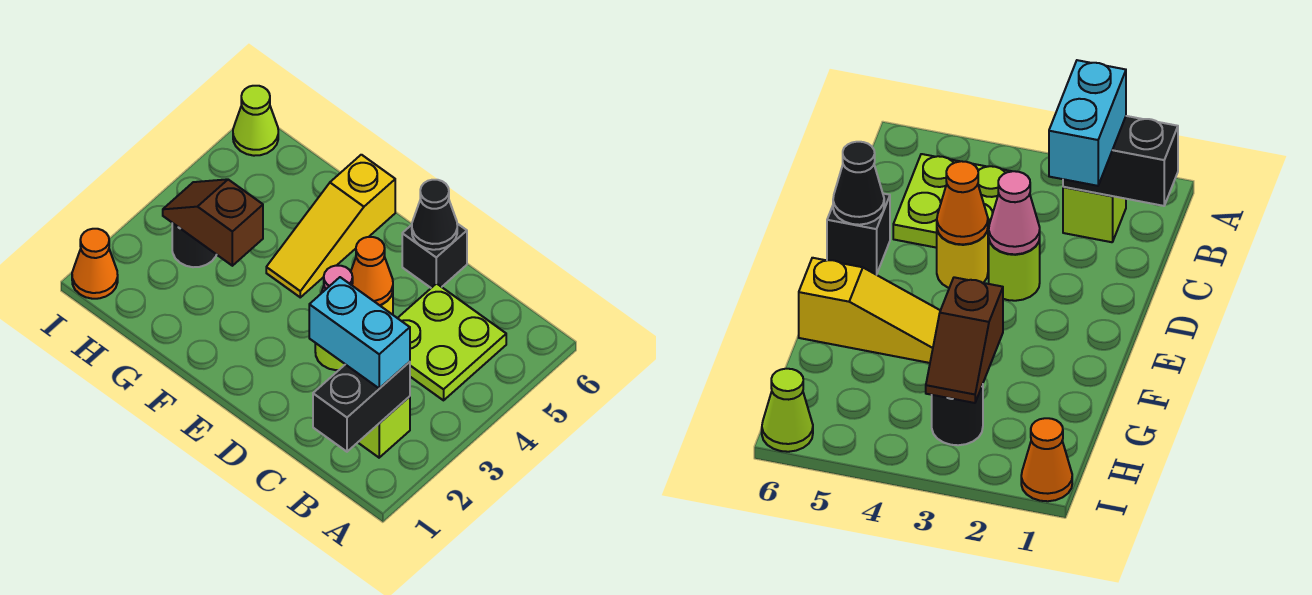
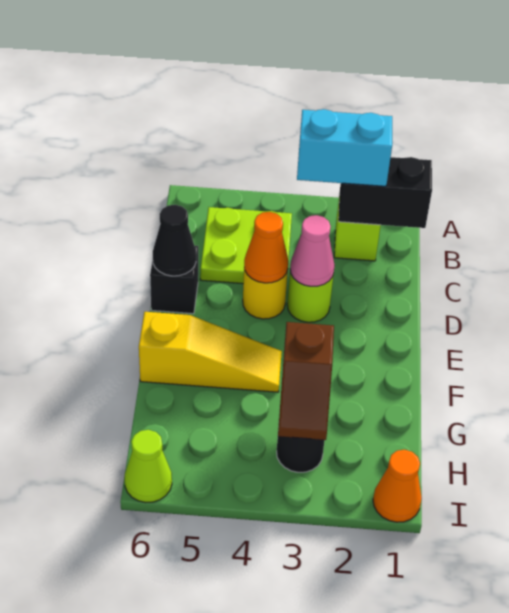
cyan brick B2:C2 level 3 -> cyan brick B2:B3 level 3

